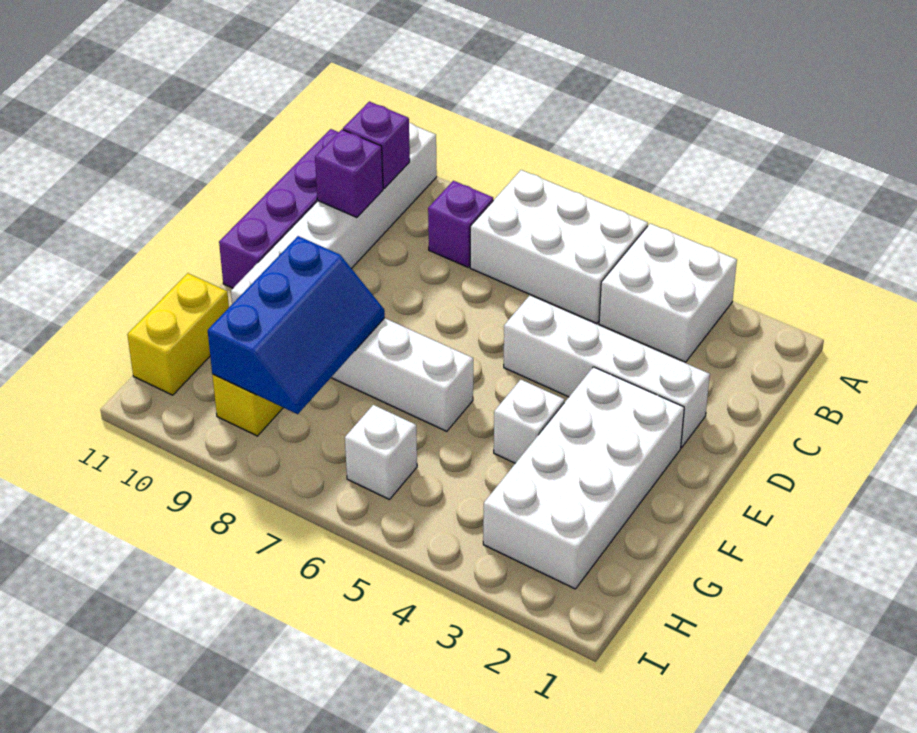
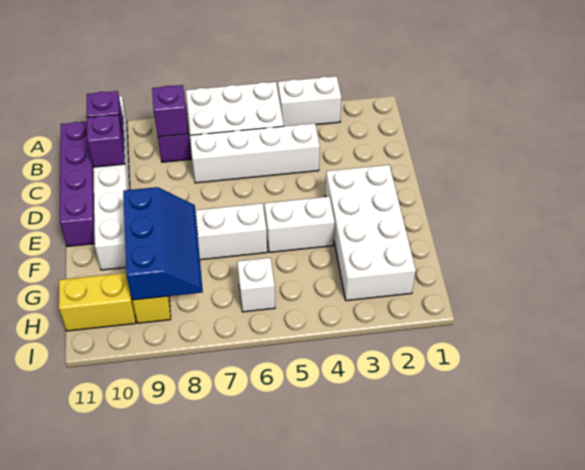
white brick A3:B4 level 1 -> white brick A3:A4 level 1
none -> purple brick B8 level 2
white brick D2:D5 level 1 -> white brick C4:C7 level 1
white brick F4 level 1 -> white brick F4:F5 level 1
yellow brick G11:H11 level 1 -> yellow brick H10:H11 level 1

